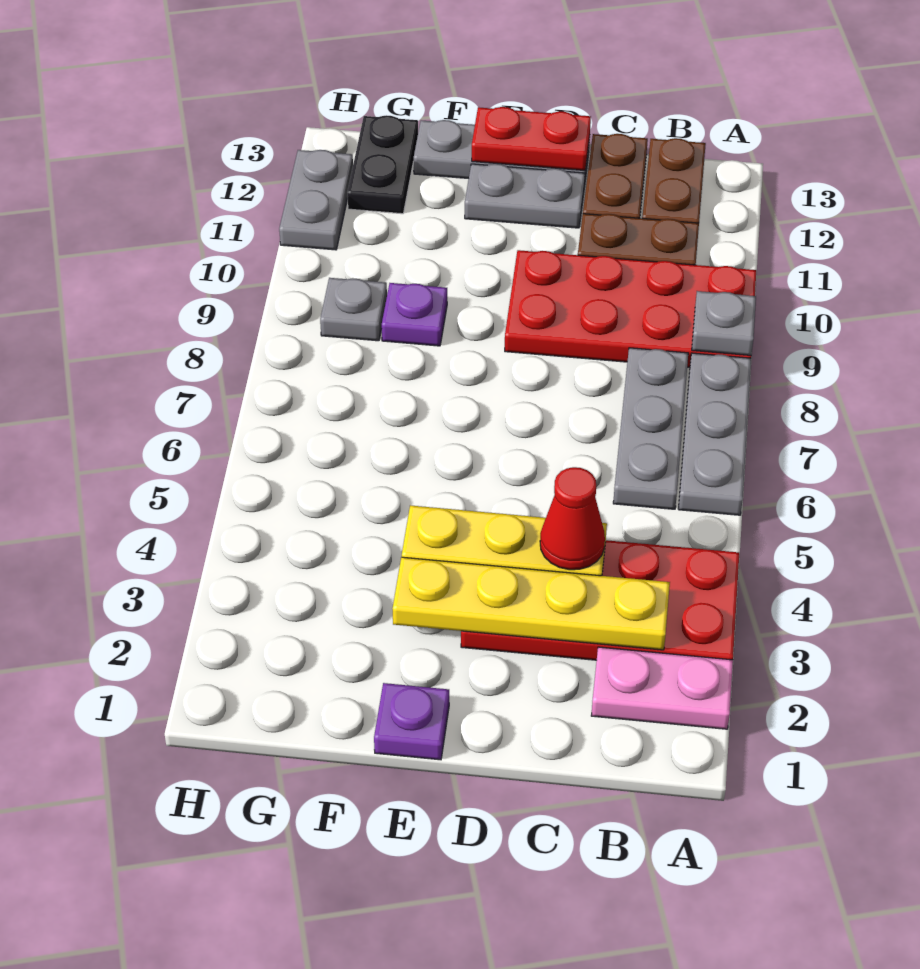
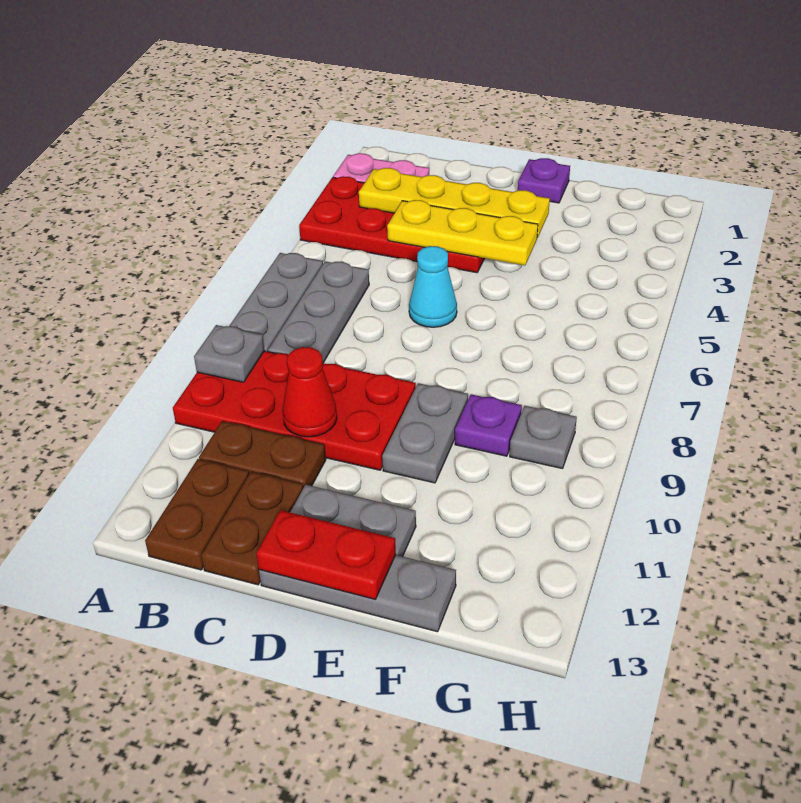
red cone C4 level 3 -> red cone C10 level 2
none -> cyan cone D6 level 1
black plate G12:G13 level 1 -> none
grey plate H11:H12 level 1 -> grey plate E9:E10 level 1

